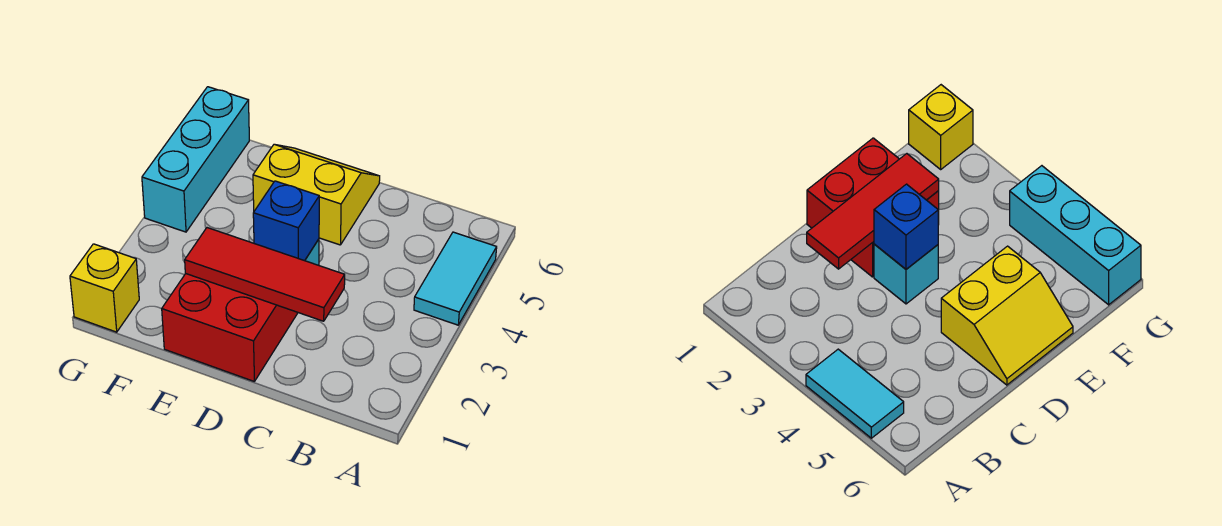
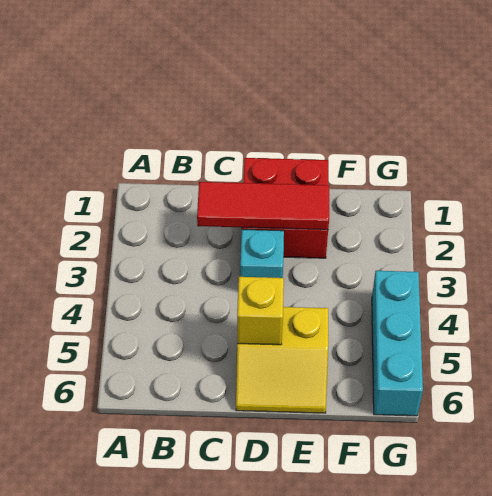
cyan tile A4:A5 level 1 -> none
blue brick D3 level 2 -> none
yellow brick G1 level 1 -> yellow brick D5 level 2

